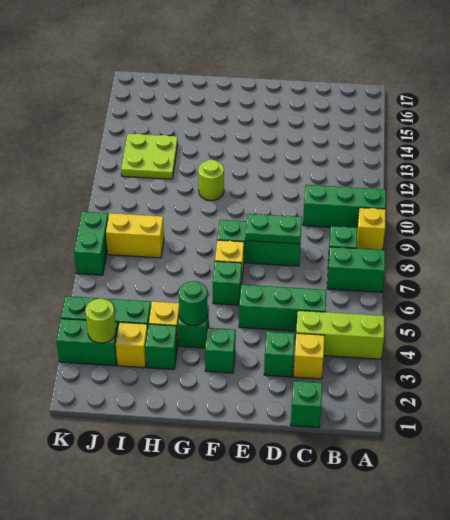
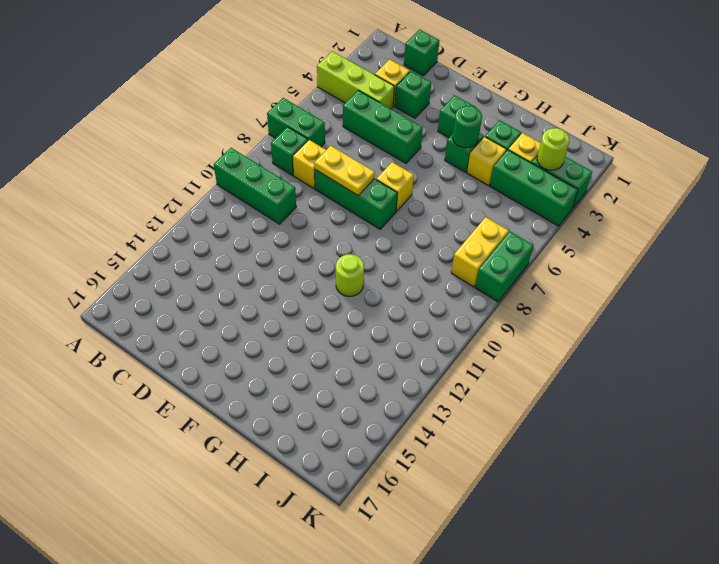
yellow brick A9 level 1 -> yellow brick C8 level 1
green plate D8:E8 level 2 -> yellow plate D8:E8 level 2
green brick F6 level 1 -> none
yellow brick I8:J8 level 1 -> yellow brick J7:J8 level 1
lime plate I12:J13 level 1 -> none

